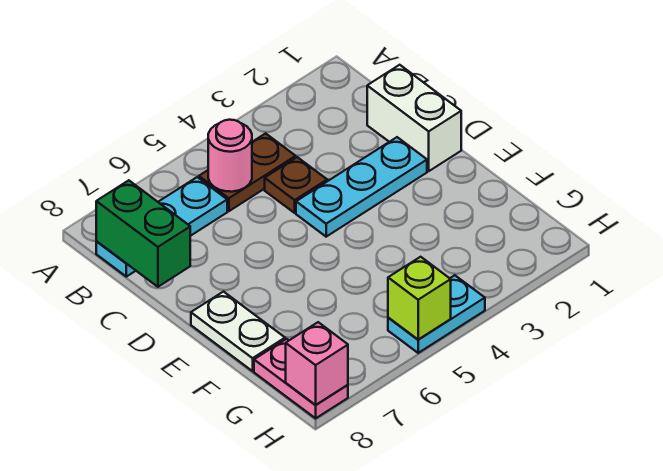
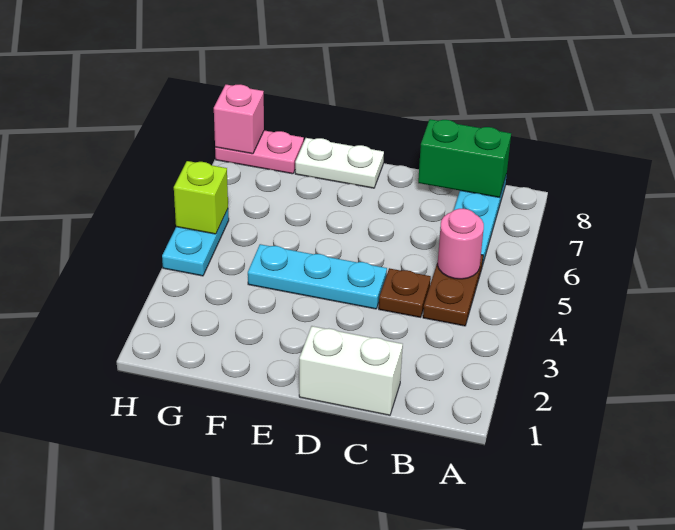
cyan plate D2:D4 level 1 -> cyan plate D4:F4 level 1

